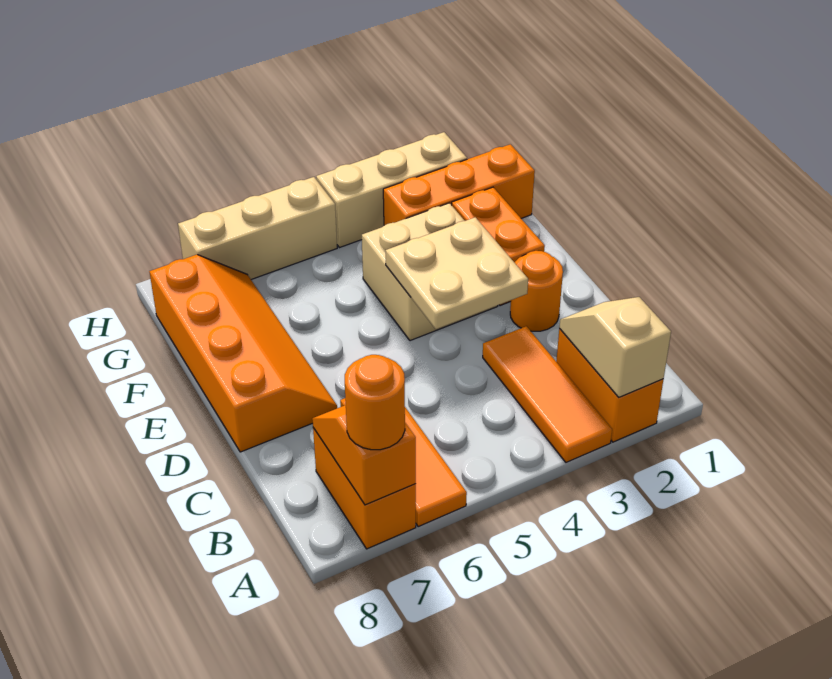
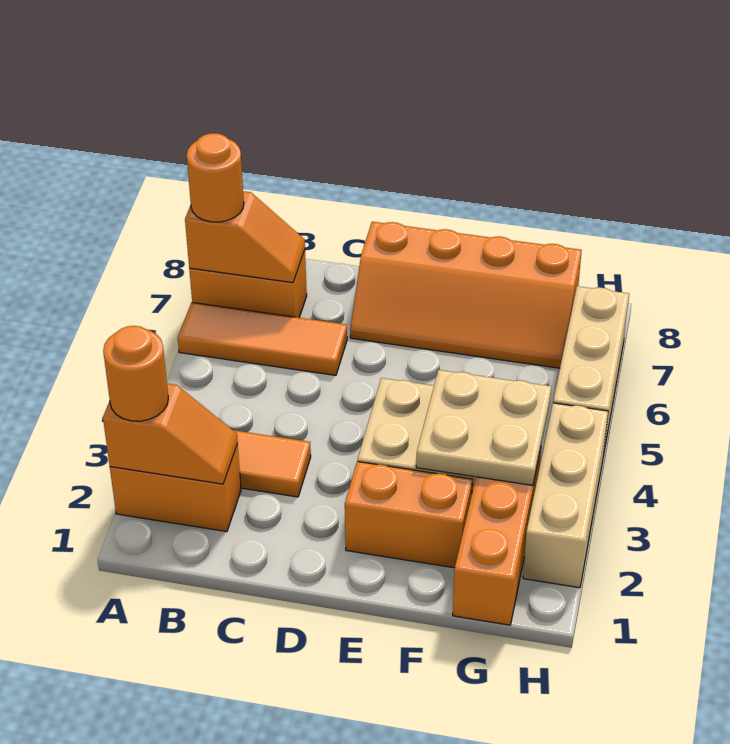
tan slope A2:B2 level 2 top A -> orange slope A2:B2 level 2 top A
orange round brick D2 level 1 -> orange round brick A2 level 3
tan plate D3:E4 level 2 -> tan plate F3:G4 level 2

